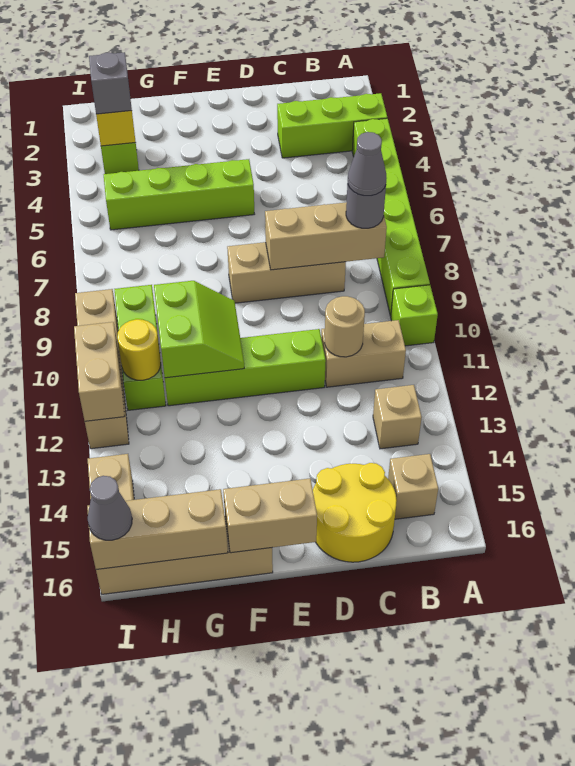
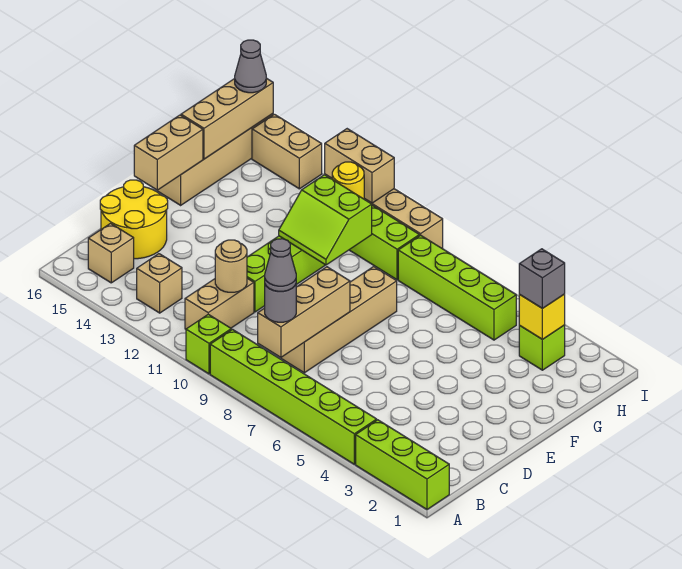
lime brick A3:C3 level 1 -> lime brick A1:A3 level 1
tan brick C8:E8 level 1 -> tan brick C8:F8 level 1
lime brick E5:H5 level 1 -> lime brick H5:H8 level 1

